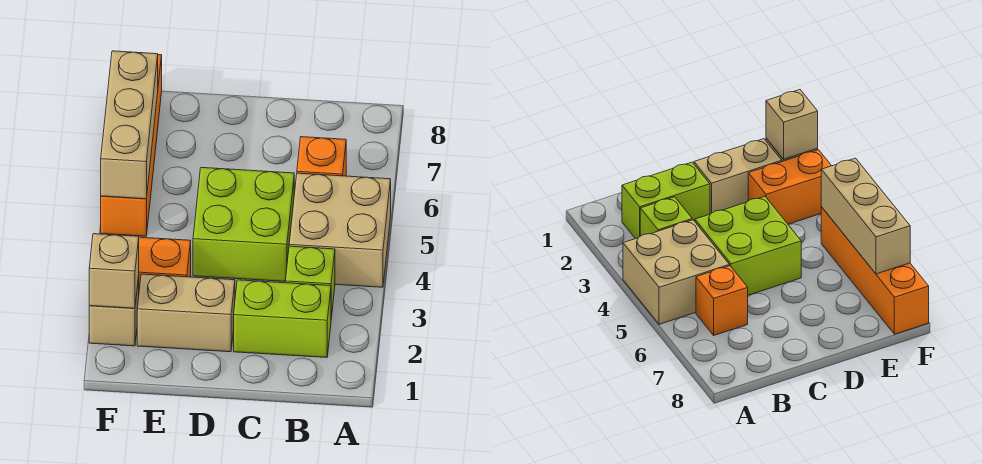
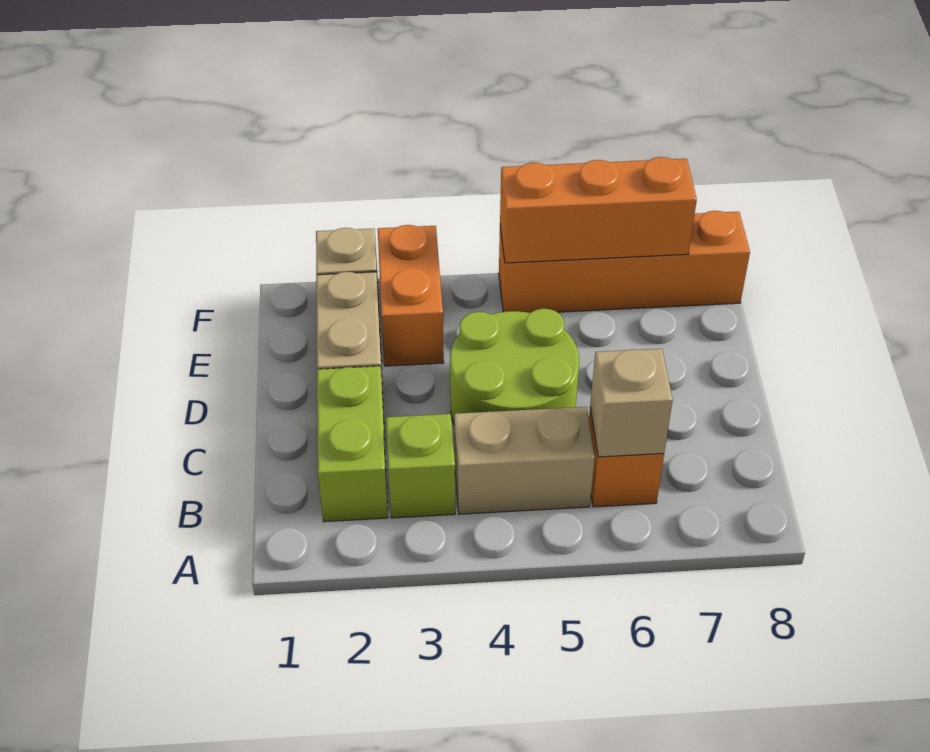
tan brick A4:B5 level 1 -> tan brick B4:B5 level 1
lime brick C4:D5 level 1 -> lime round brick C4:D5 level 1
tan brick F2 level 2 -> tan brick B6 level 2
tan brick F5:F7 level 2 -> orange brick F5:F7 level 2

